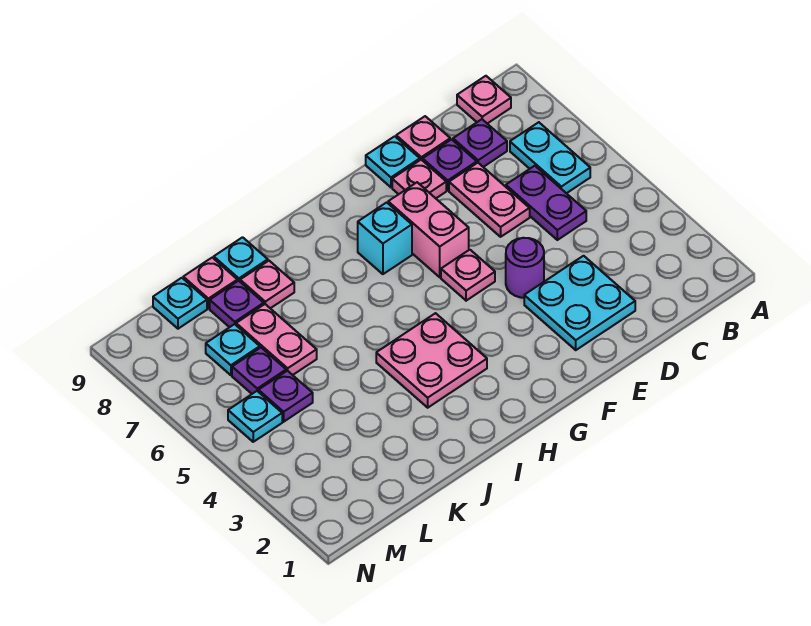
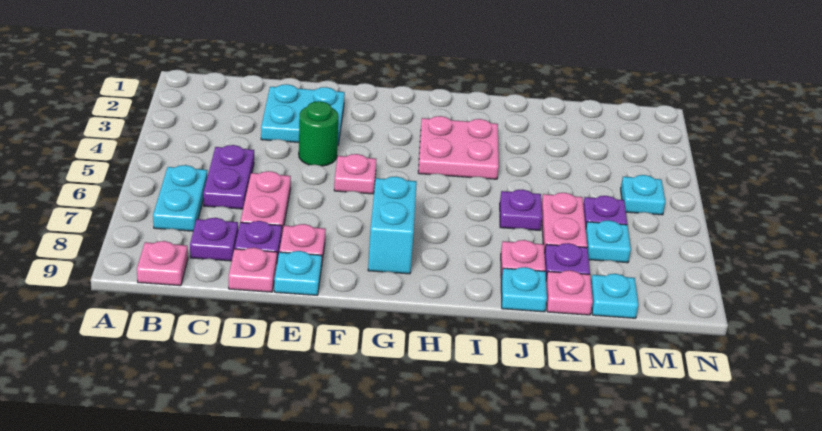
purple round brick E4 level 1 -> green round brick E4 level 1
pink brick F6:F7 level 1 -> none
cyan brick G7 level 1 -> cyan brick G7:G8 level 1
purple plate L5 level 1 -> purple plate J6 level 1

